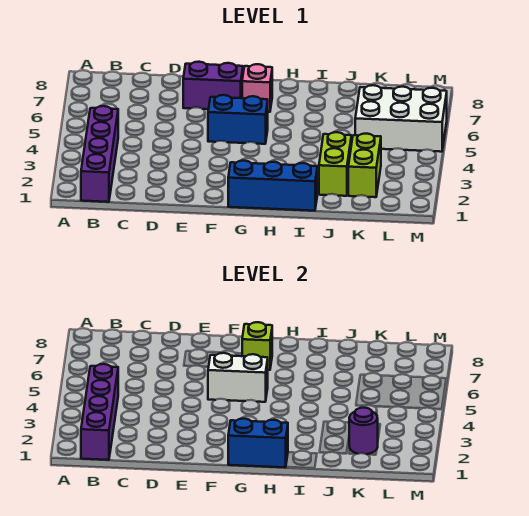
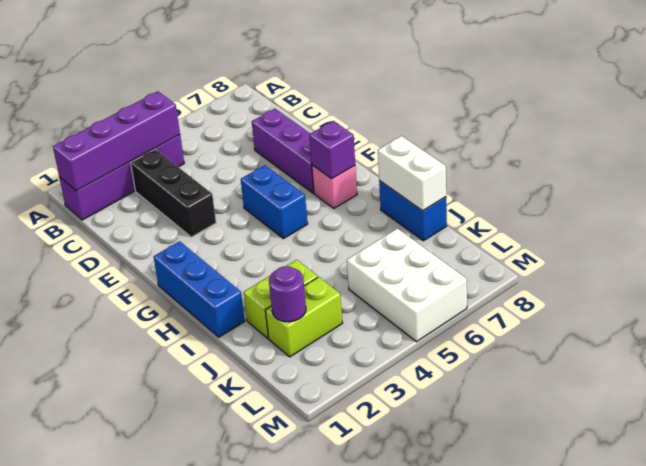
none -> black brick C3:E3 level 1
purple brick E7:F7 level 1 -> purple brick D7:F7 level 1
white brick F5:G5 level 2 -> white brick I8:J8 level 2
blue brick G1:H1 level 2 -> blue brick I8:J8 level 1
lime brick G7 level 2 -> purple brick G7 level 2

